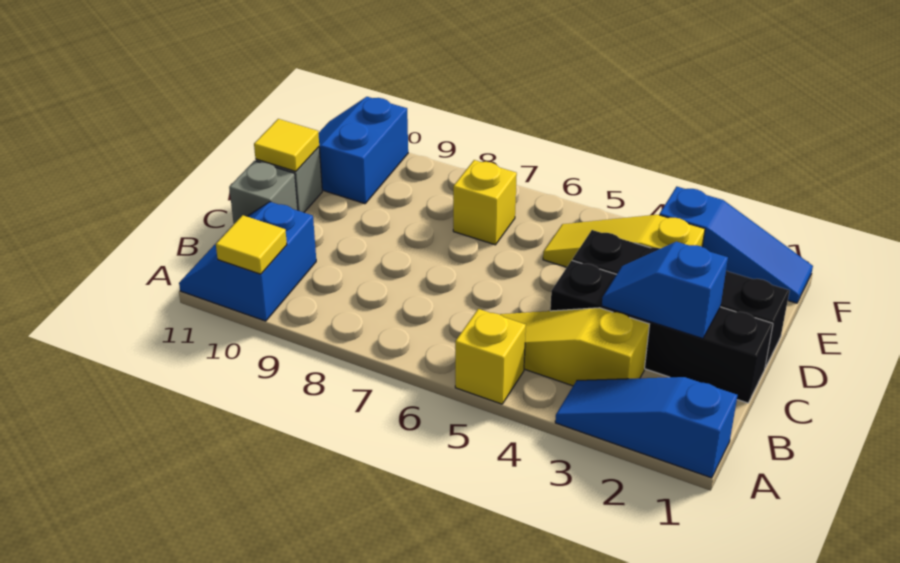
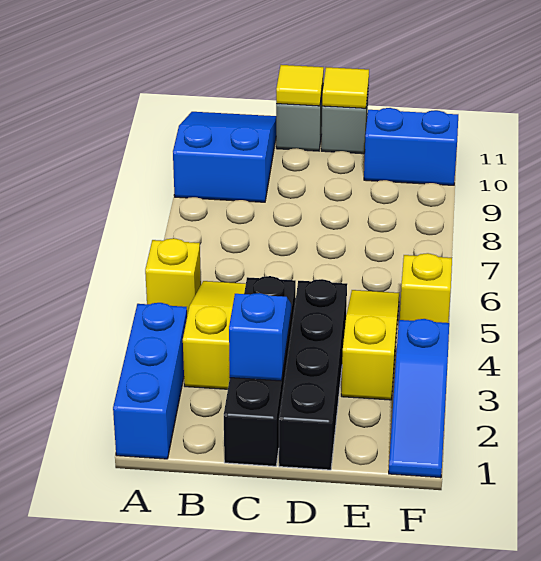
blue slope A1:A3 level 1 top 1 -> blue brick A1:A3 level 1
blue slope A10:B11 level 1 top 10 -> blue slope A9:B11 level 1 top 9
yellow tile A10 level 2 -> yellow tile C11 level 2
yellow brick E7 level 1 -> yellow brick F5 level 1

